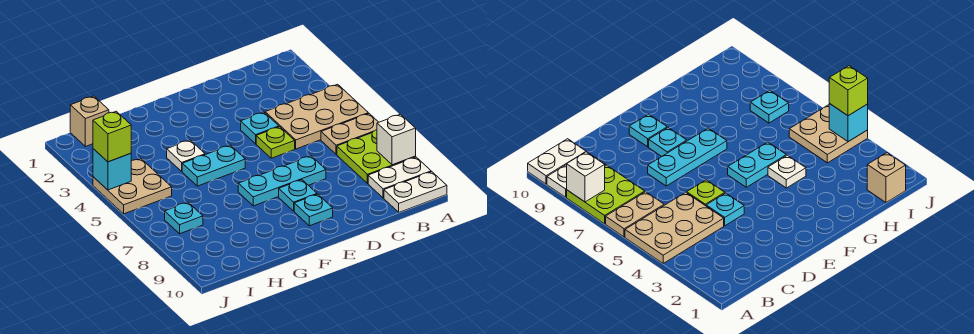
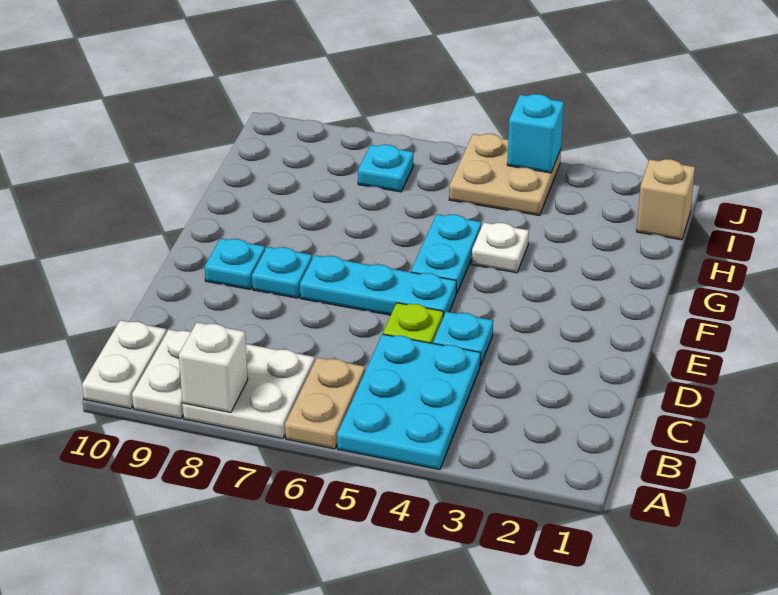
tan plate A4:C5 level 1 -> cyan plate A4:C5 level 1
lime plate A7:B8 level 1 -> white plate A7:B8 level 1
cyan plate D7:F7 level 1 -> cyan plate E5:E7 level 1
lime brick J4 level 3 -> none

